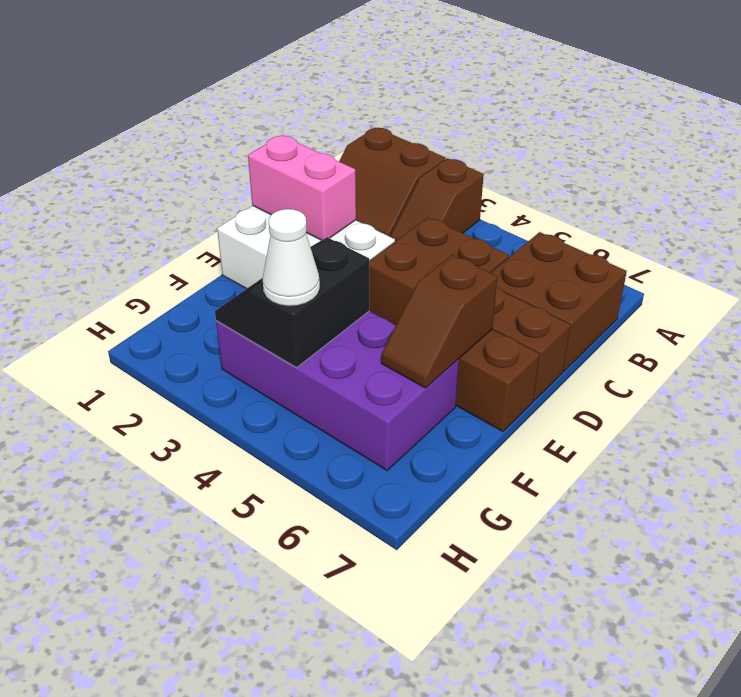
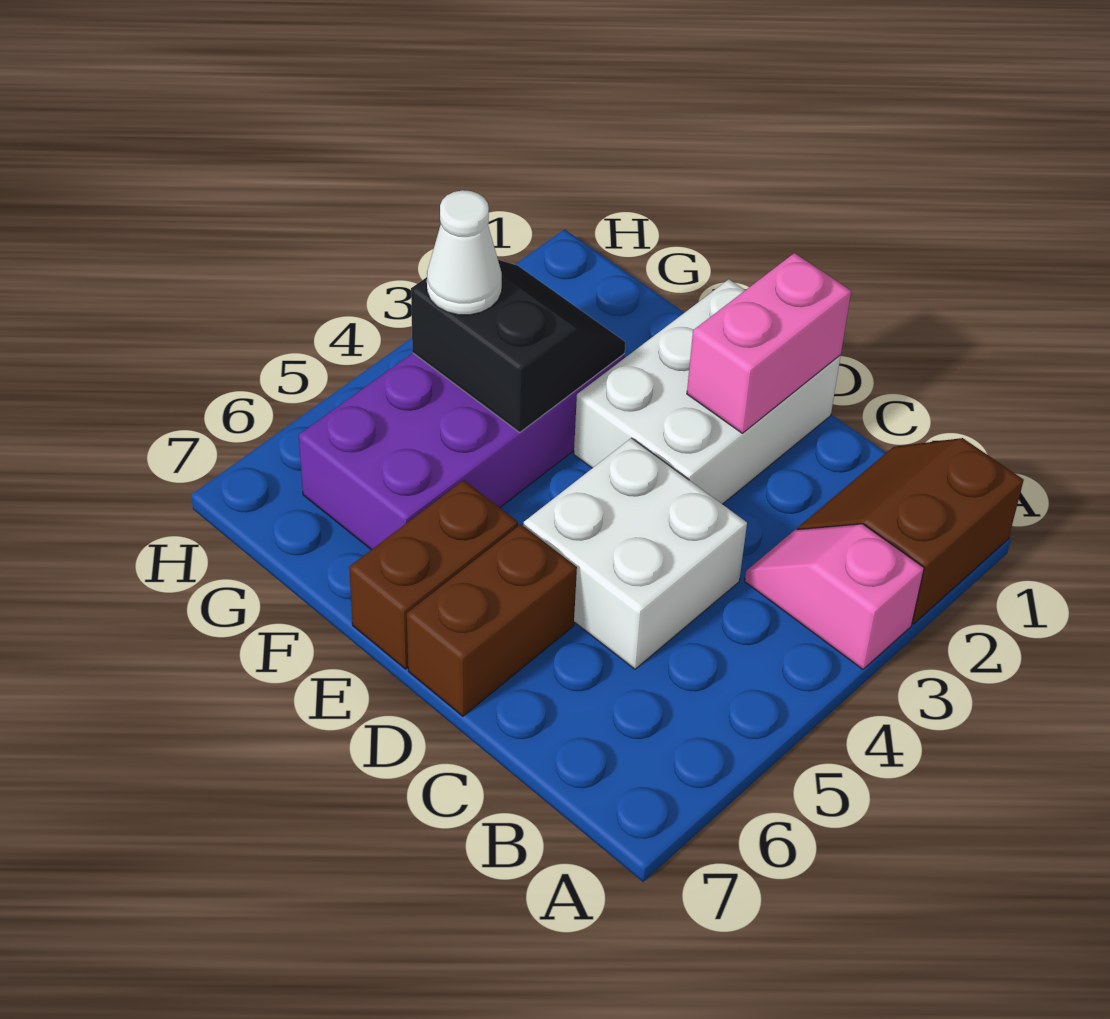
brown slope A3:B3 level 1 top A -> pink slope A3:B3 level 1 top A
brown brick B6:C7 level 1 -> none
brown brick C4:D5 level 1 -> white brick C4:D5 level 1
brown slope E6:F6 level 2 top E -> none

